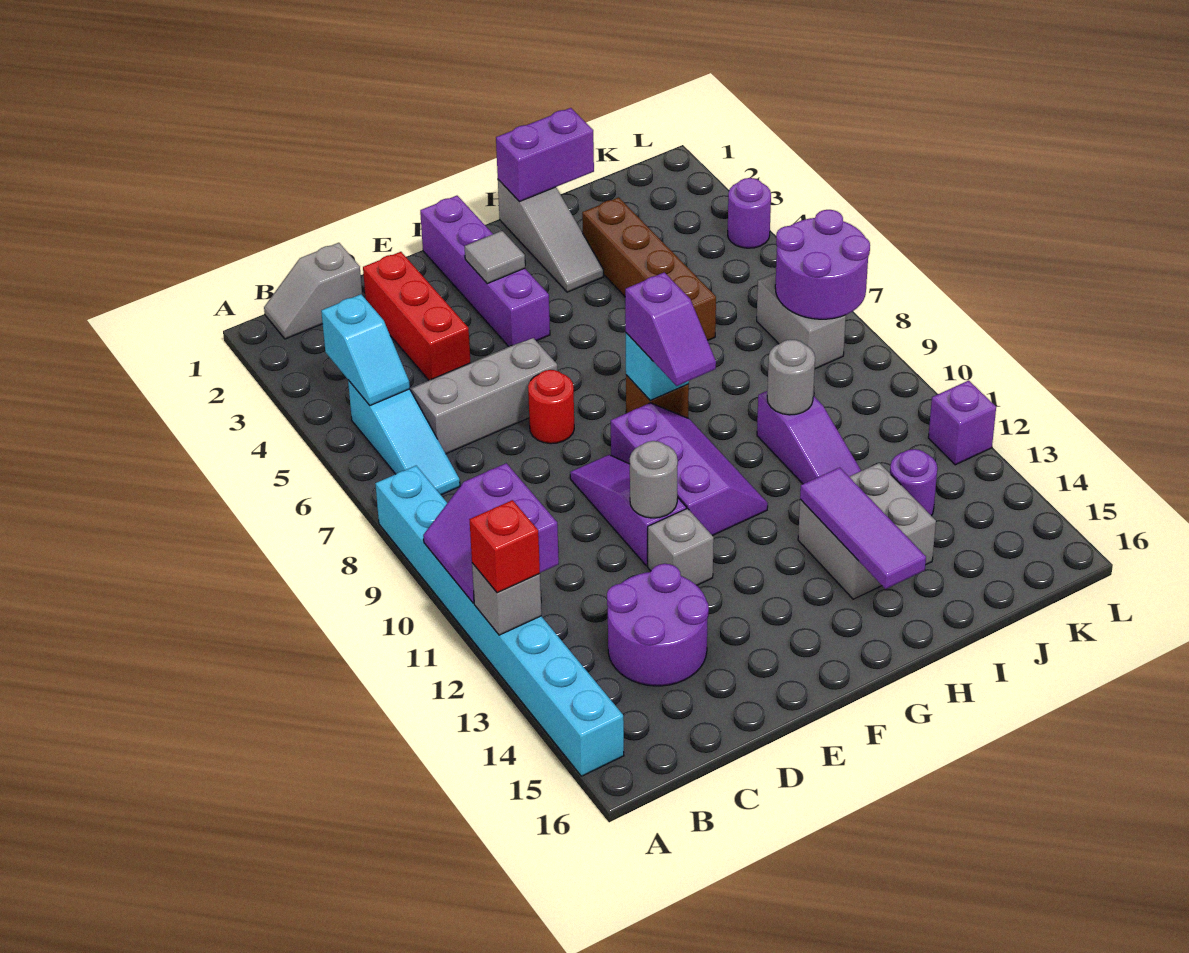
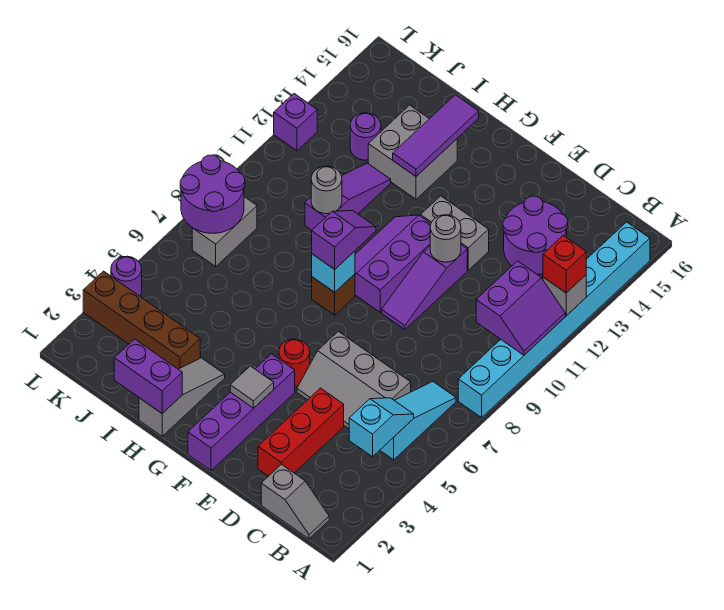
red round brick E7 level 1 -> red round brick F5 level 1
grey brick E12 level 1 -> grey brick E12:F12 level 1
brown brick I3:I6 level 1 -> brown brick I3:L3 level 1

